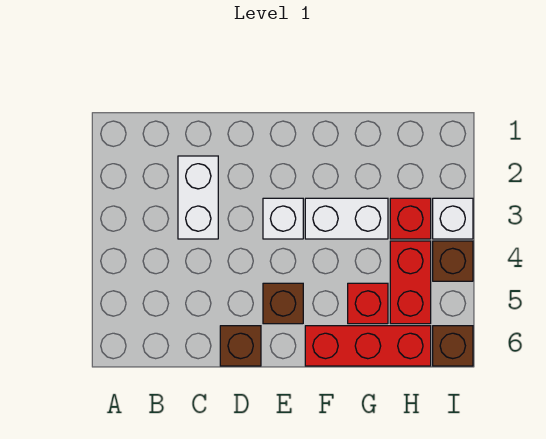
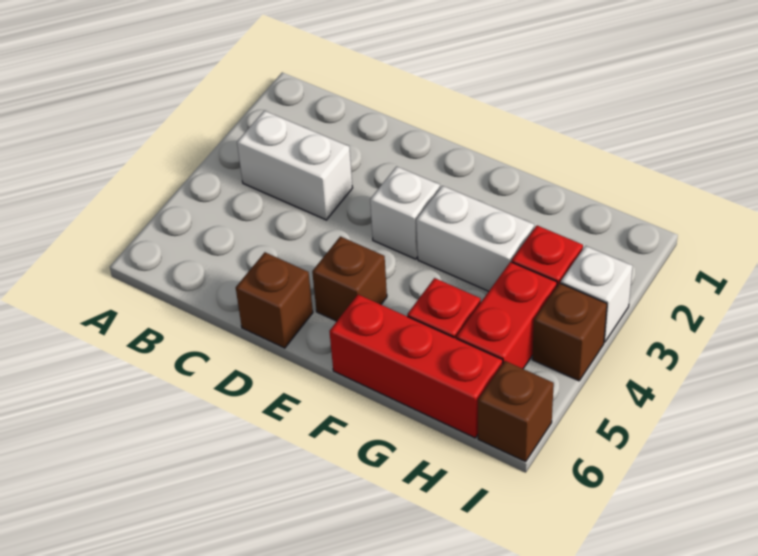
white brick C2:C3 level 1 -> white brick B3:C3 level 1

